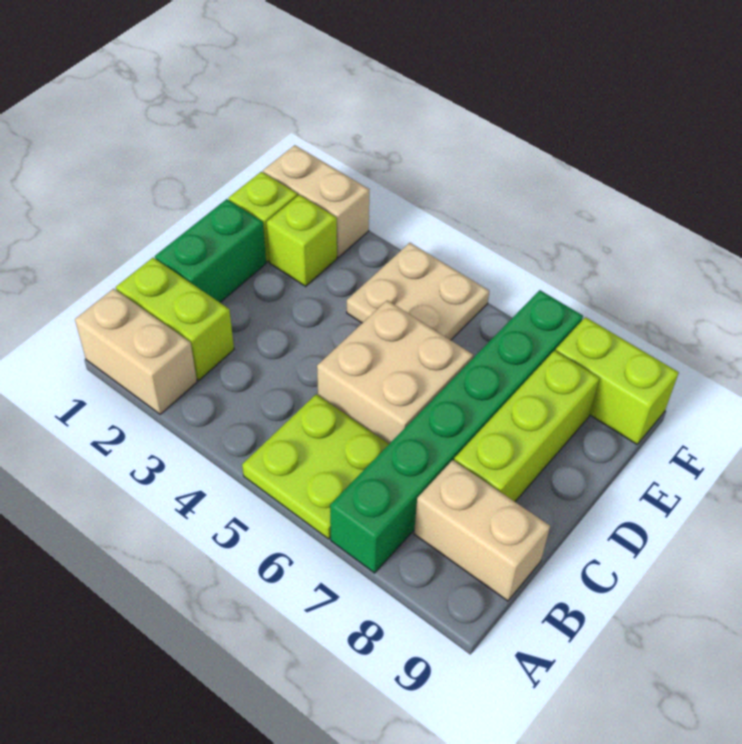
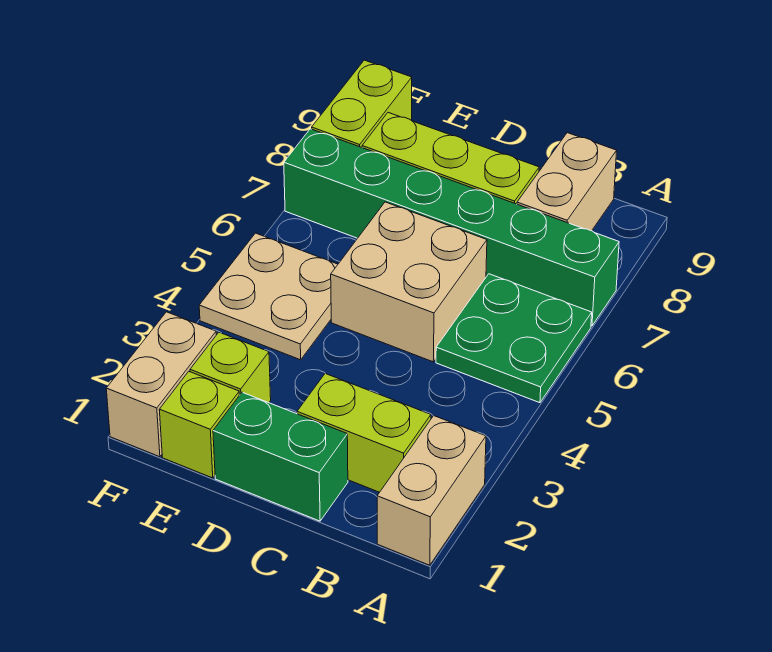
lime plate A5:B6 level 1 -> green plate A5:B6 level 1
lime brick B1:B2 level 1 -> lime brick B2:C2 level 1

